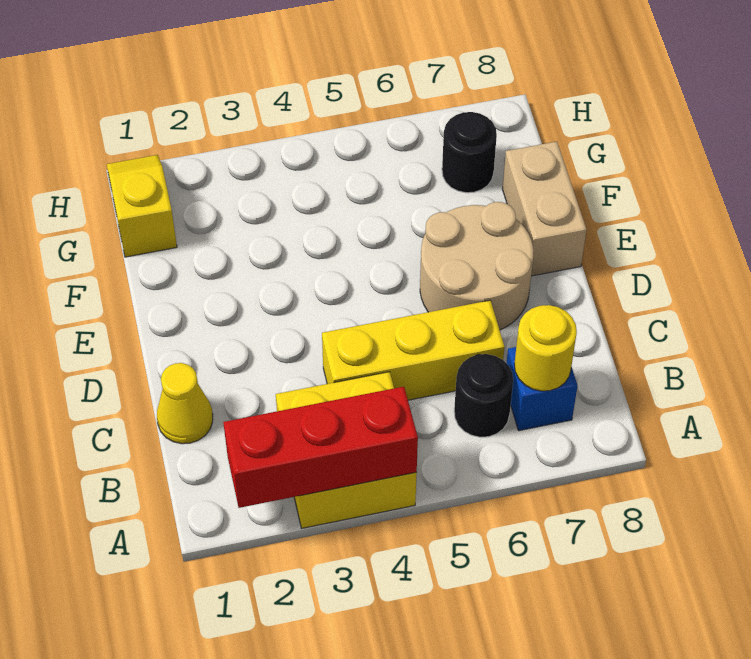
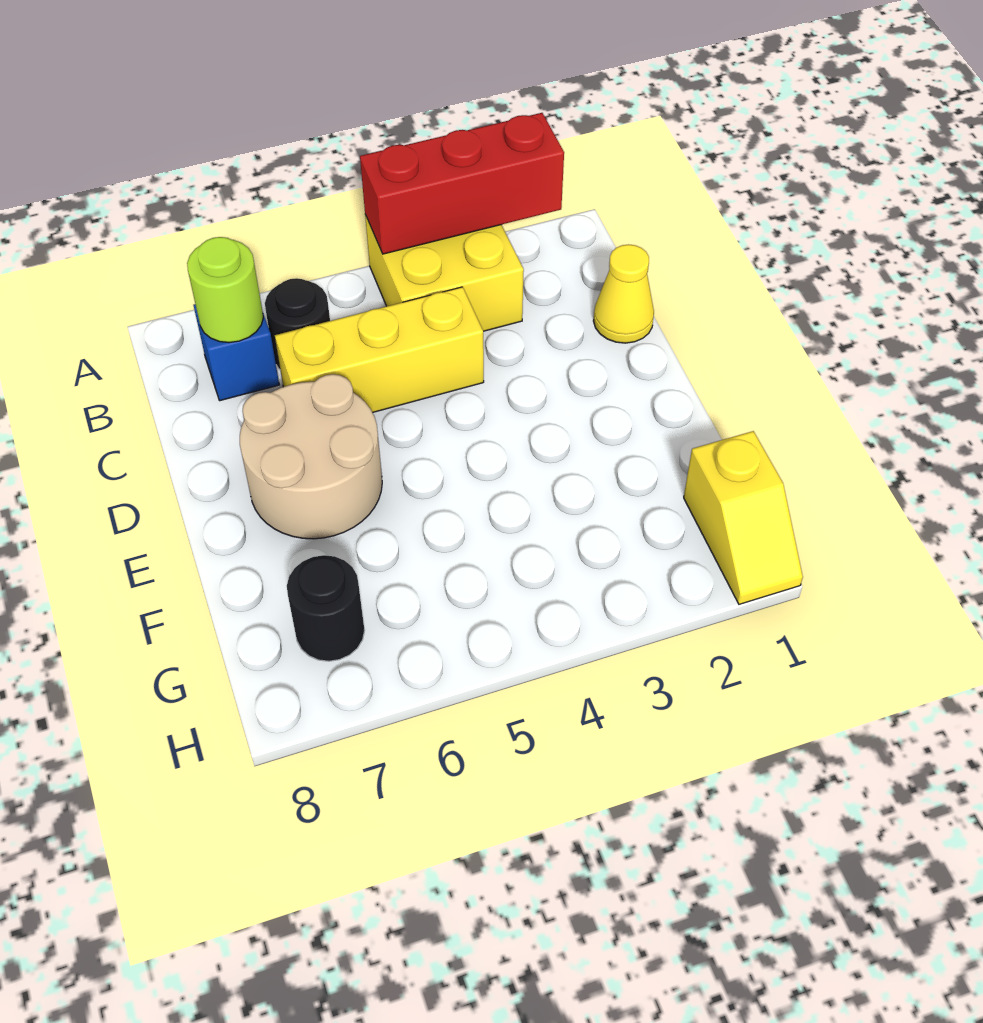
yellow round brick B7 level 2 -> lime round brick B7 level 2
tan brick E8:F8 level 1 -> none

